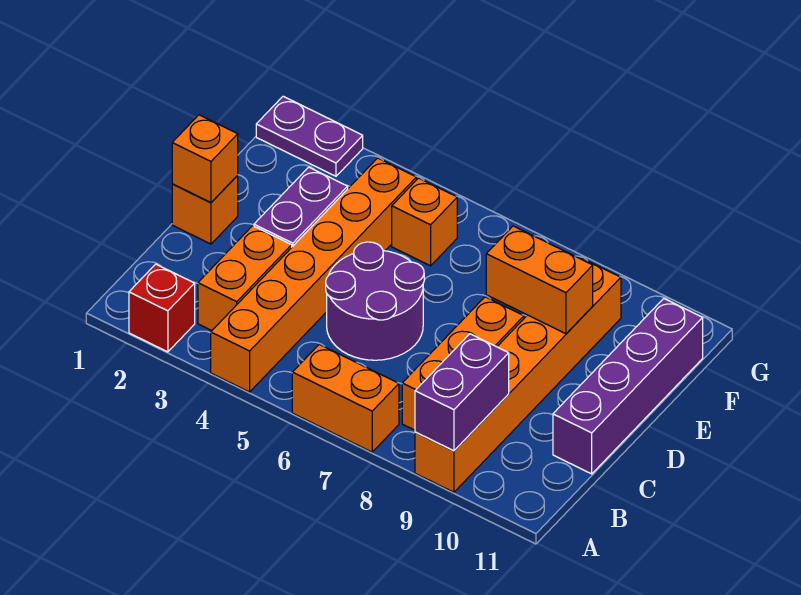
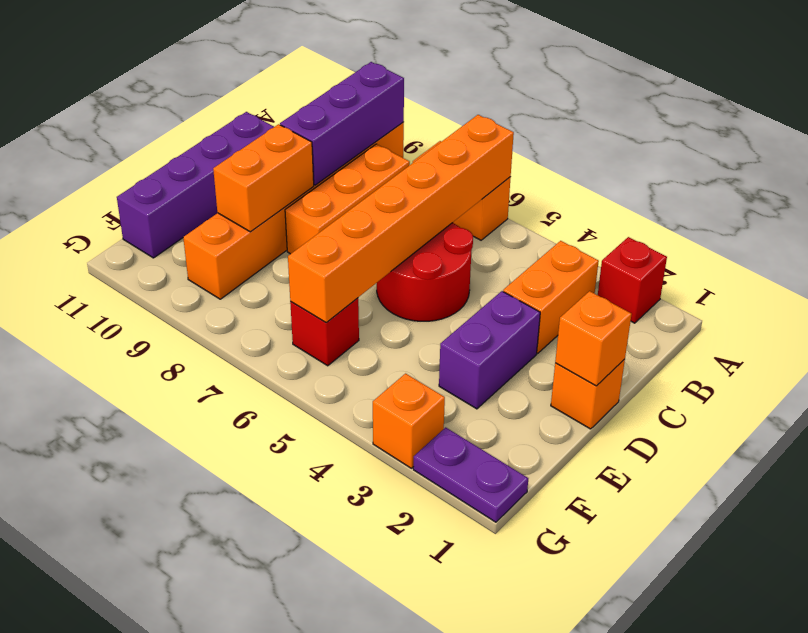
orange brick A4:F4 level 1 -> orange brick A6:F6 level 2
purple brick A9:B9 level 2 -> purple brick A9:C9 level 2
purple round brick C5:D6 level 1 -> red round brick C5:D6 level 1
orange brick E8:E9 level 2 -> orange brick D9:E9 level 2
orange brick F5 level 1 -> orange brick G3 level 1
none -> red brick F6 level 1

